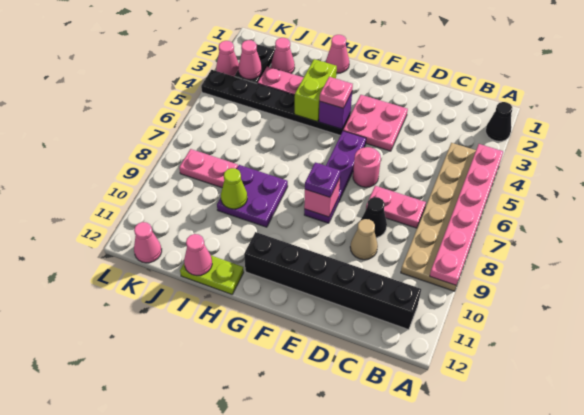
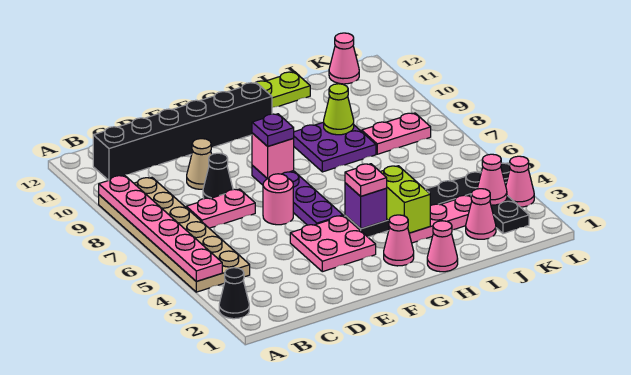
pink cone I12 level 2 -> pink cone G2 level 1

